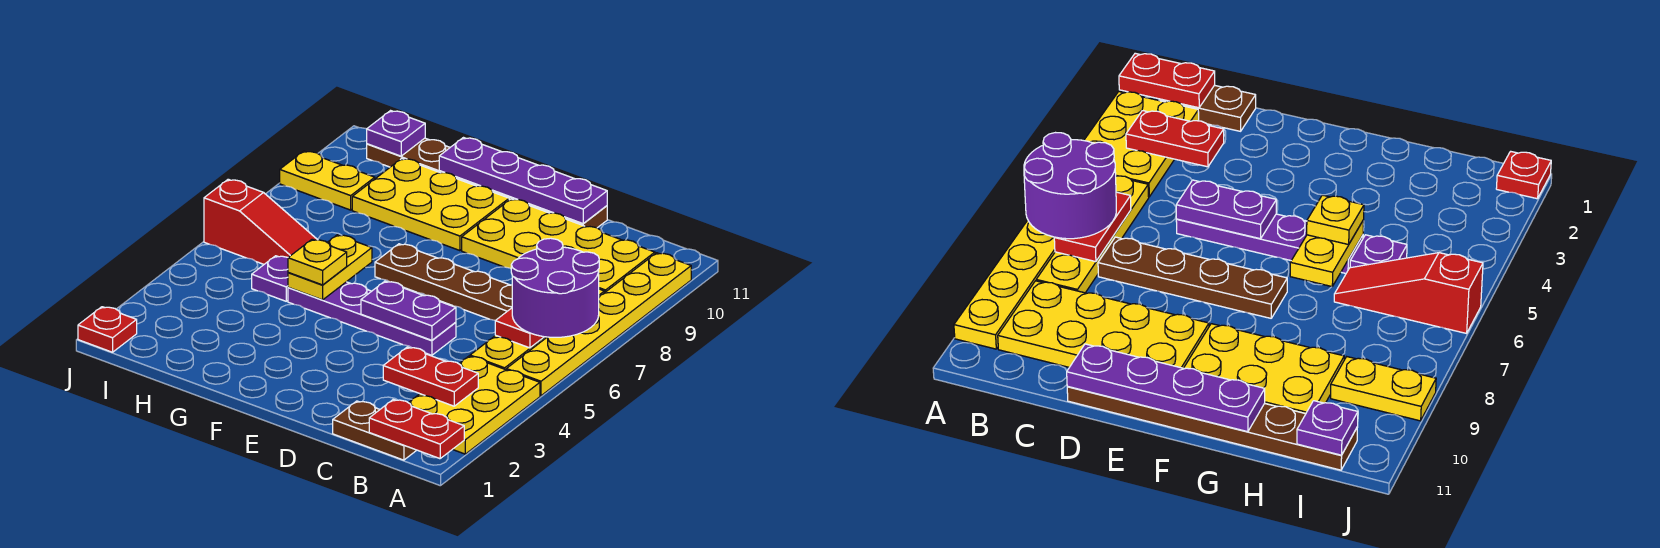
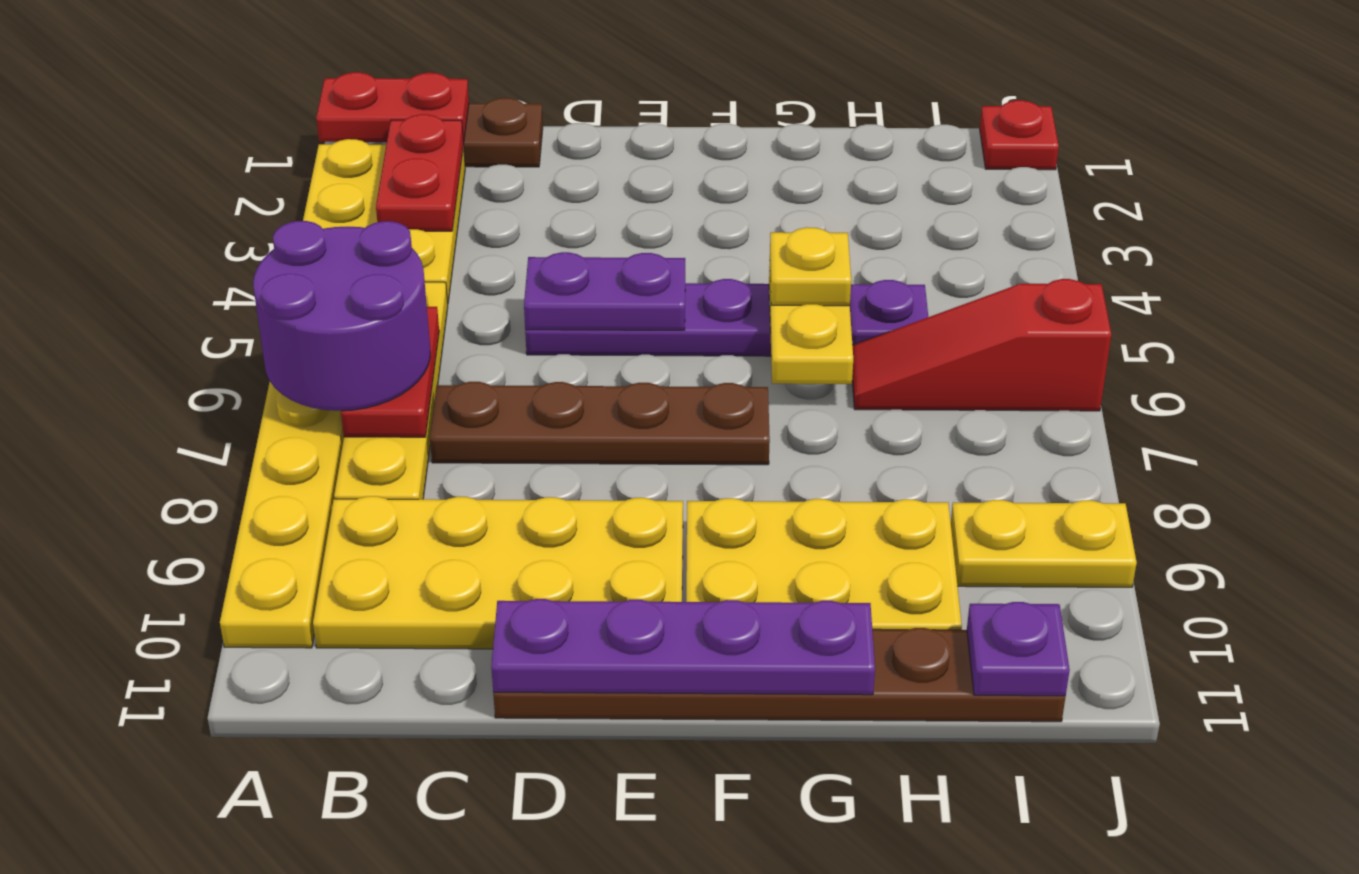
red plate B3:C3 level 2 -> red plate B2:B3 level 2

